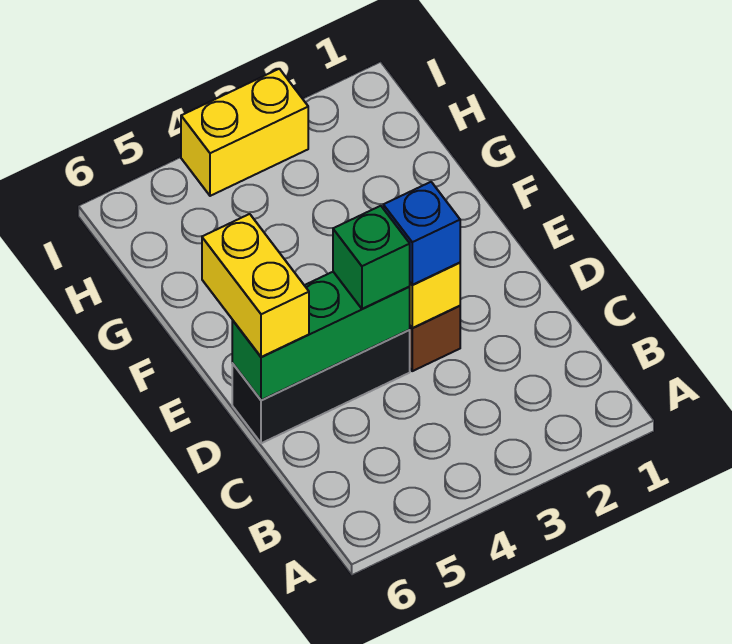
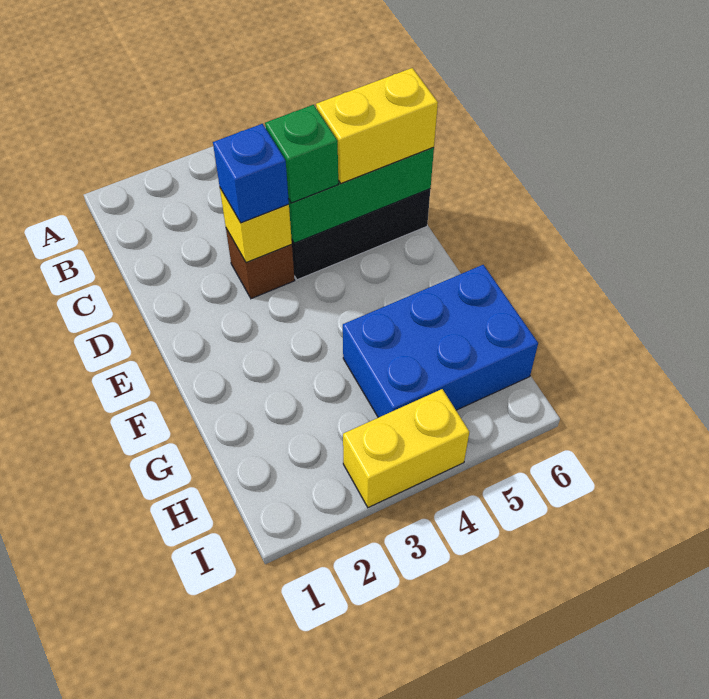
yellow brick D6:E6 level 3 -> yellow brick D5:D6 level 3
none -> blue brick G4:H6 level 1

